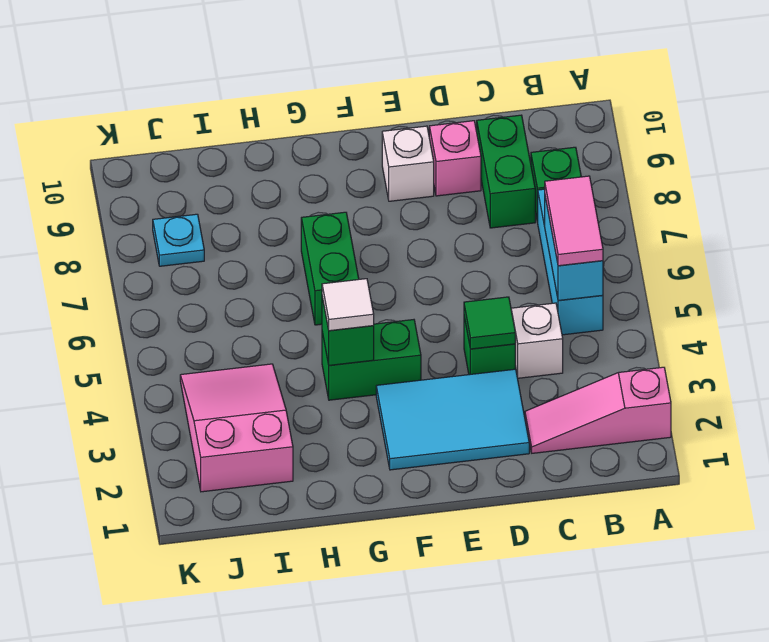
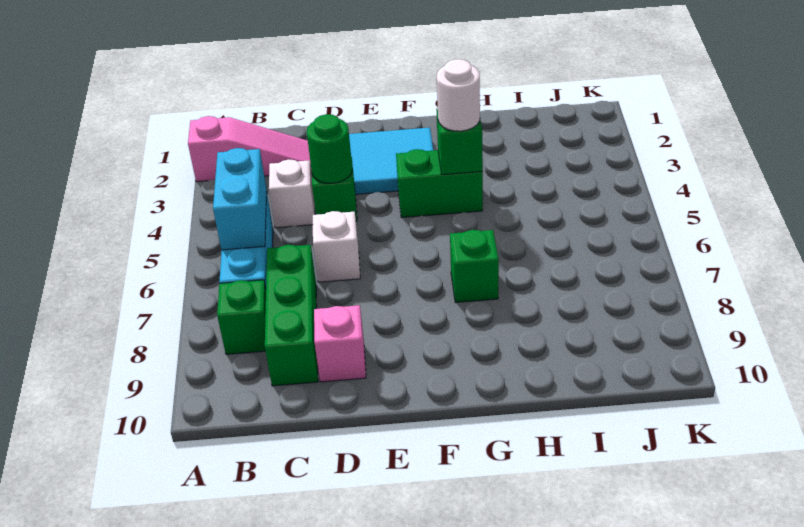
pink tile B5:B6 level 3 -> none
green brick C8:C9 level 1 -> green brick C7:C9 level 1
green tile D4 level 2 -> green round brick D4 level 2
white brick E9 level 1 -> white brick D6 level 1
white tile G4 level 3 -> white round brick G4 level 3
green brick G6:G7 level 1 -> green brick G7 level 1
pink slope I2:J4 level 1 top 2 -> none
cyan plate J8 level 1 -> none

